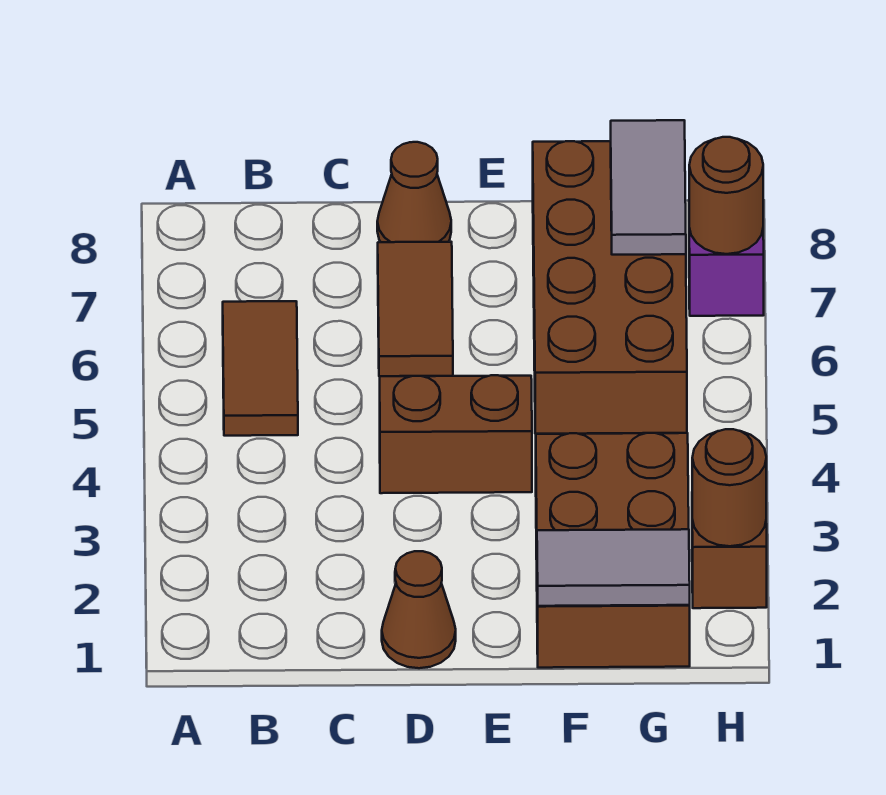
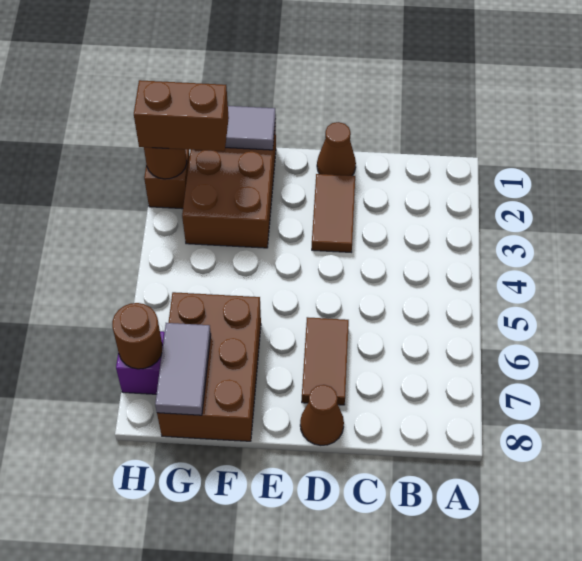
brown tile B5:B6 level 1 -> brown tile D2:D3 level 1
brown brick D4:E4 level 1 -> brown brick G2:H2 level 3
brown brick F5:G8 level 1 -> brown brick F6:G8 level 1

